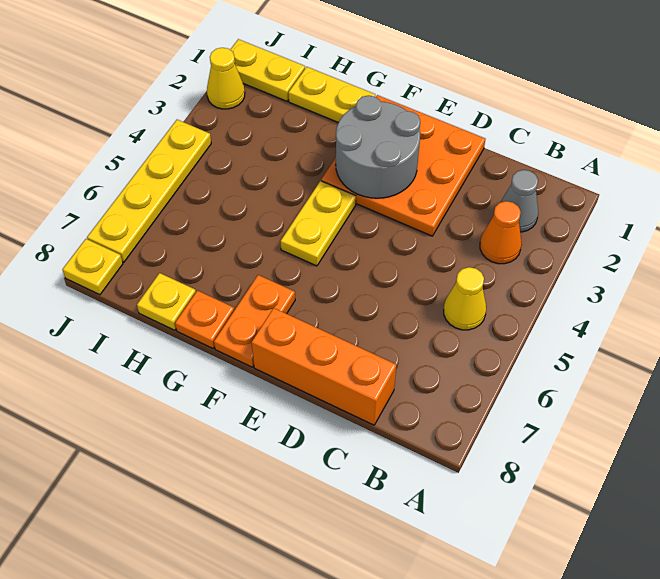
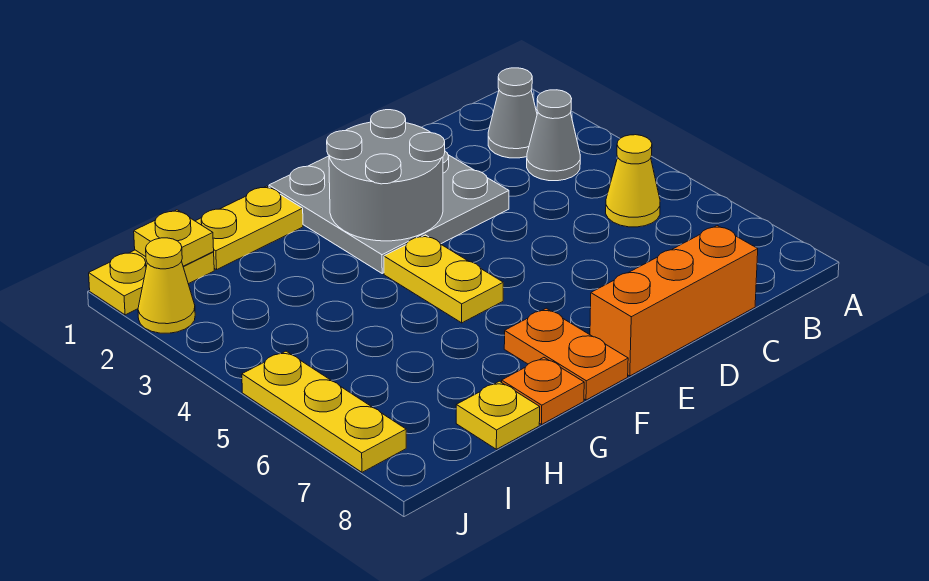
orange cone B3 level 1 -> grey cone B3 level 1
orange plate D1:F3 level 1 -> grey plate D1:F3 level 1
yellow plate J4:J7 level 1 -> yellow plate J5:J7 level 1
yellow plate J8 level 1 -> yellow plate I1 level 2

